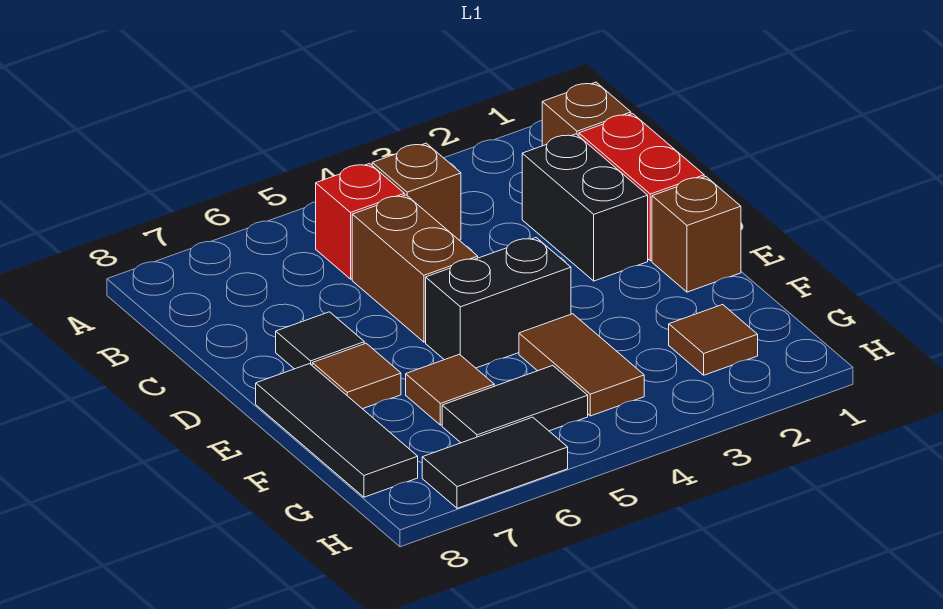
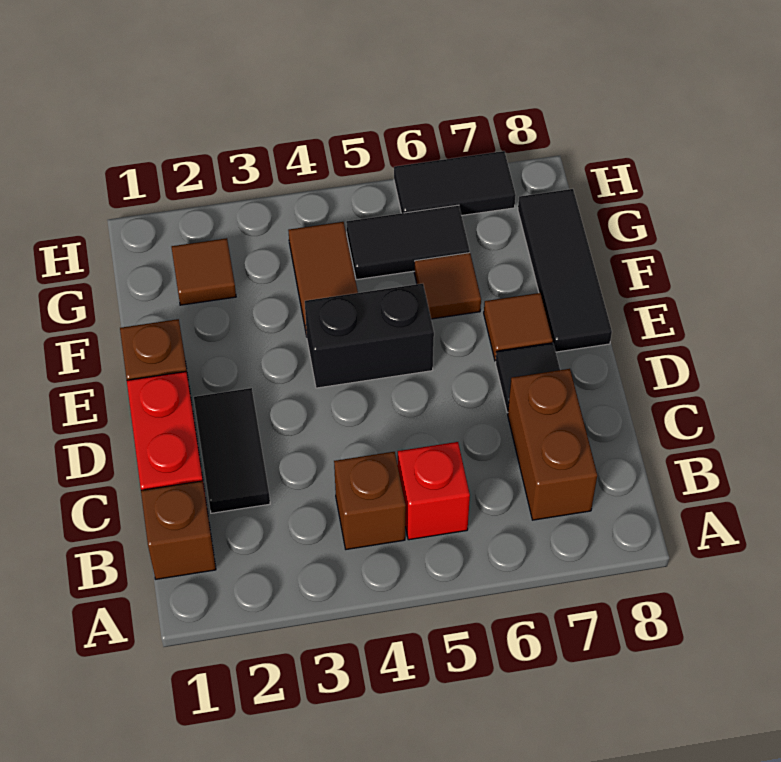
black brick C2:D2 level 1 -> black tile C2:D2 level 1
brown brick C5:D5 level 1 -> brown brick B7:C7 level 1

